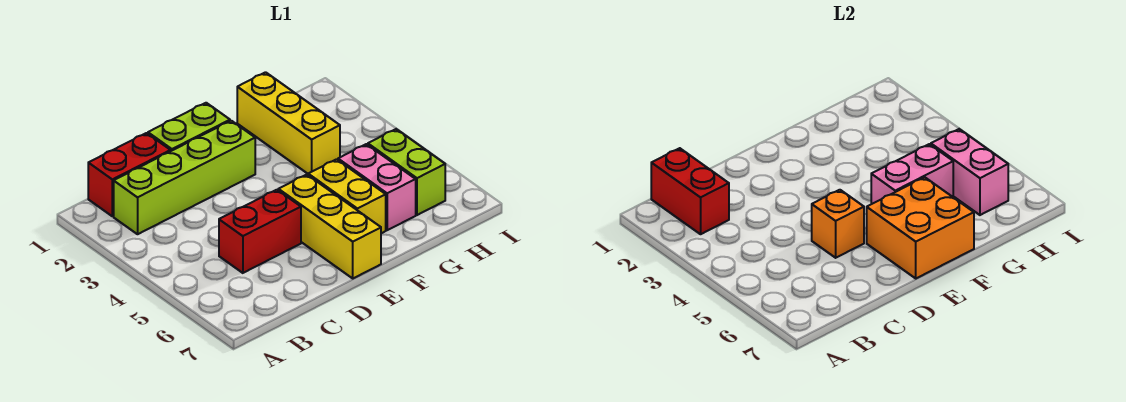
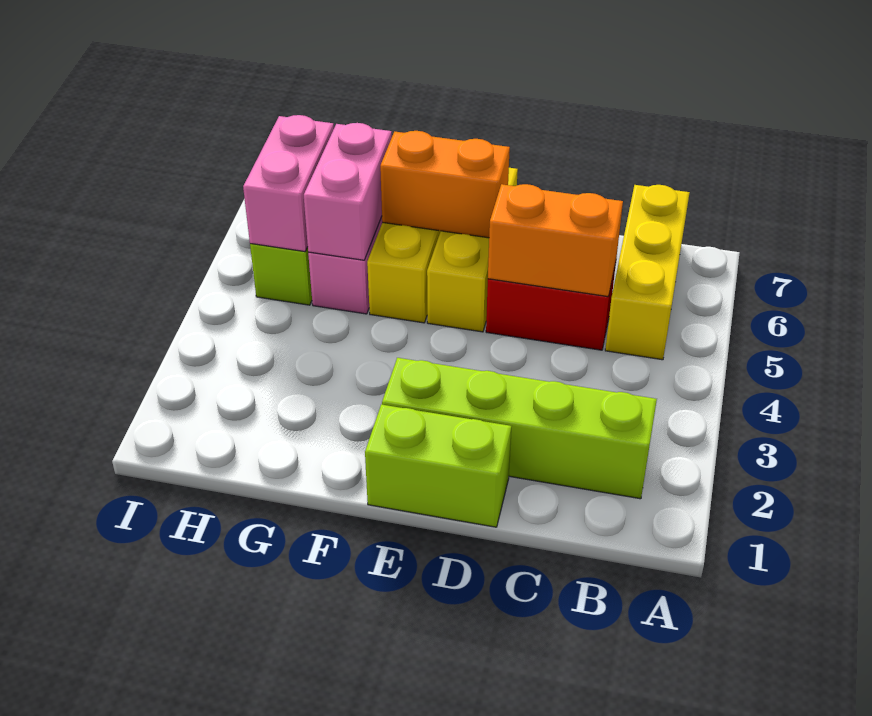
red brick B1:C1 level 1 -> none
red brick B1:B2 level 2 -> none
orange brick D5 level 2 -> orange brick C5:D5 level 2
orange brick E6:F7 level 2 -> orange brick E6:F6 level 2
pink brick F5:G5 level 2 -> pink brick G5:G6 level 2
yellow brick G1:G3 level 1 -> yellow brick B5:B7 level 1

